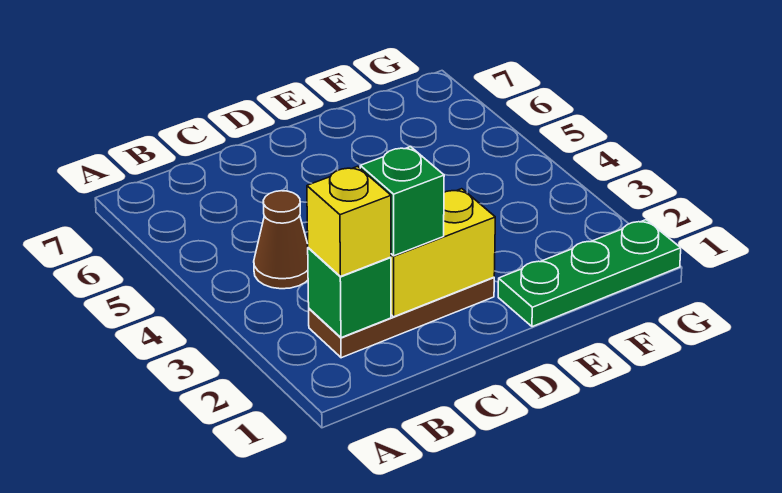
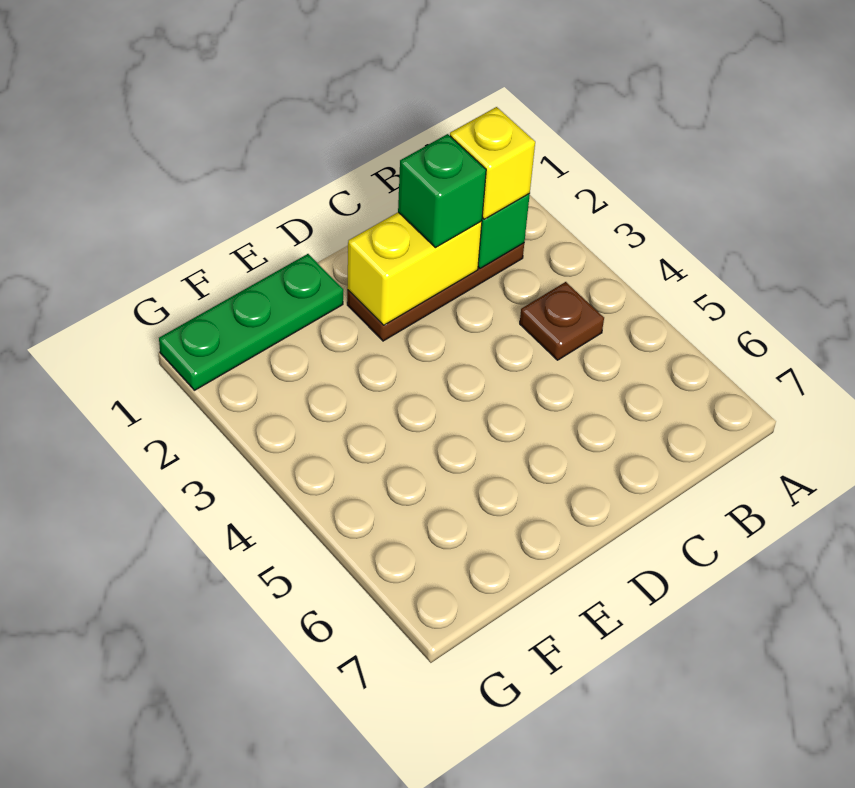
brown cone B4 level 1 -> brown plate B4 level 1

